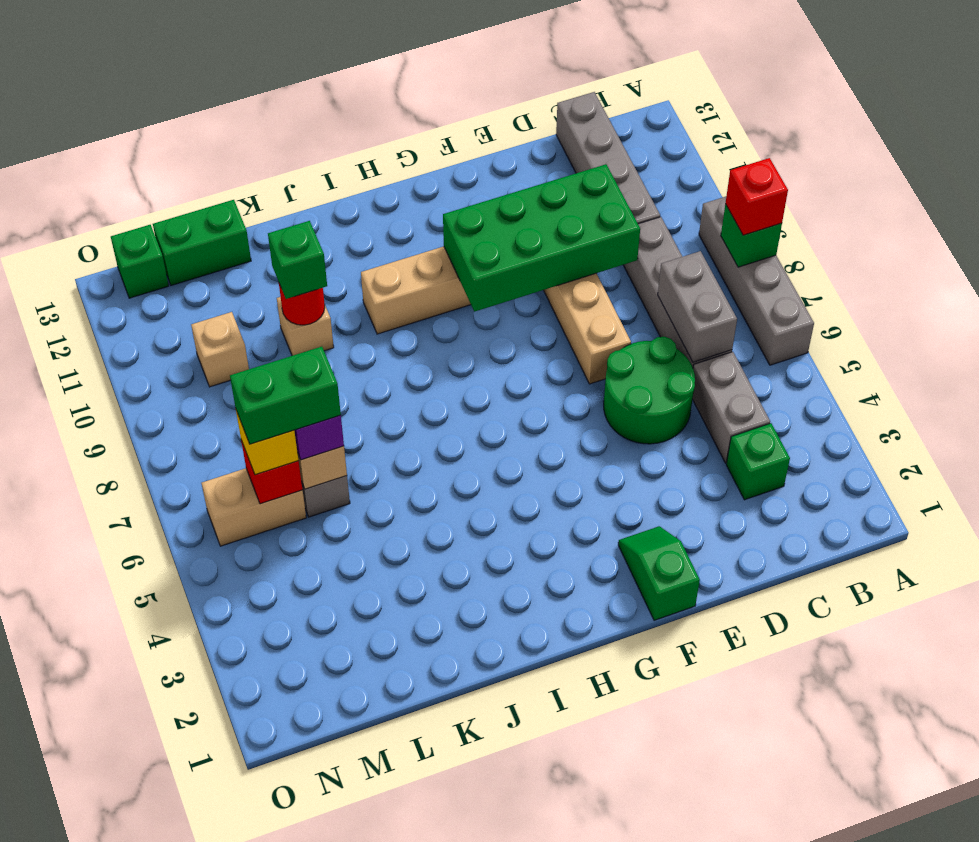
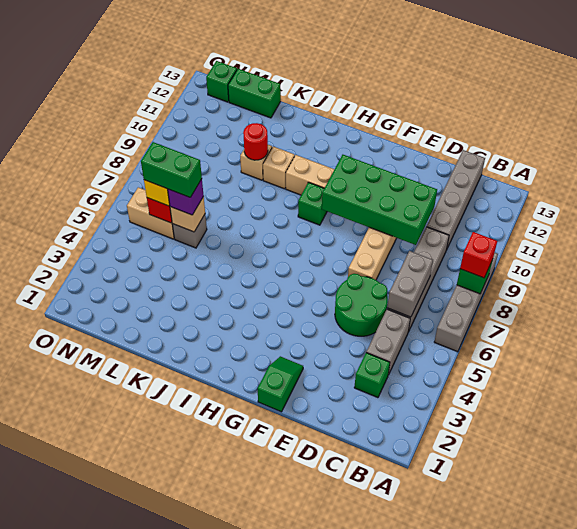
green brick K10 level 3 -> green brick H9 level 1
tan brick M10 level 1 -> tan brick J10 level 1

